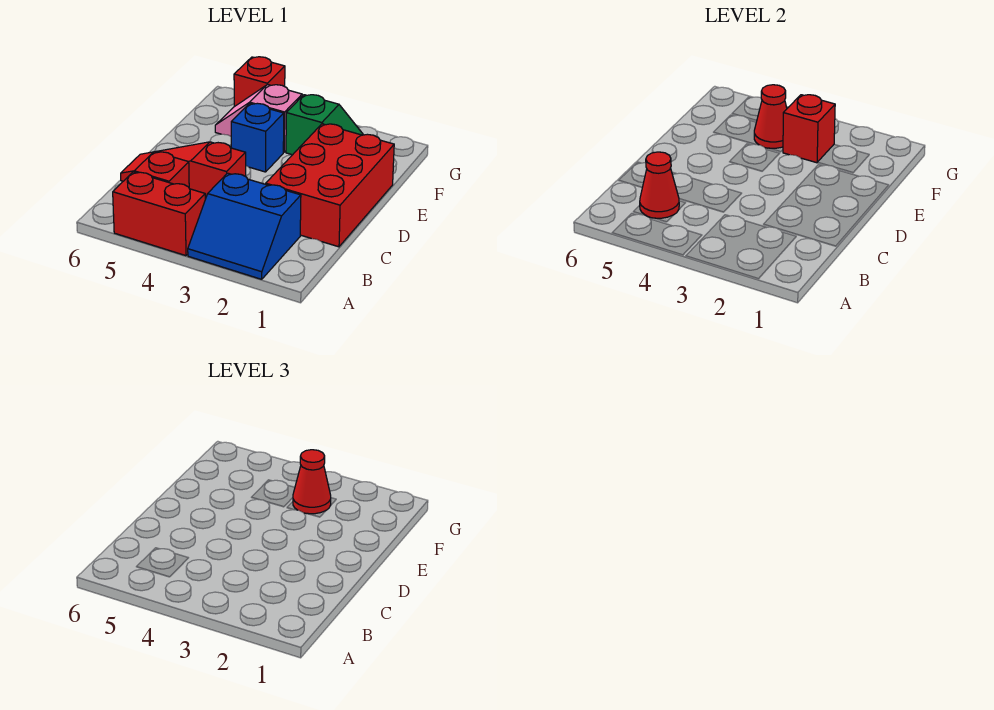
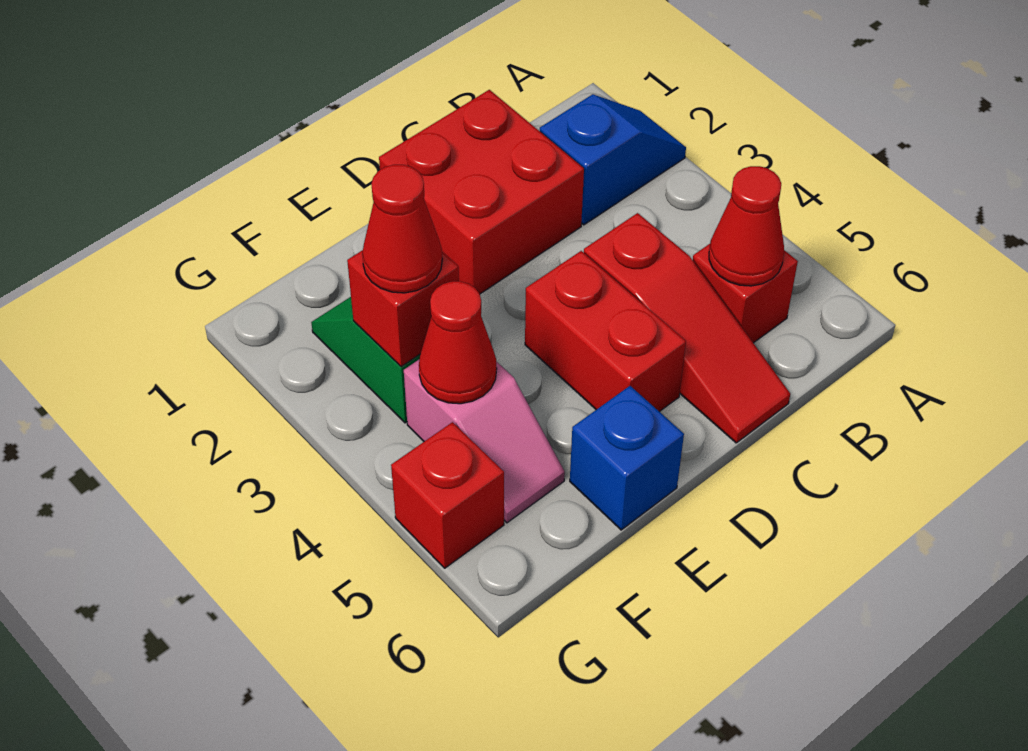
blue slope A2:B3 level 1 top B -> blue slope A2:B2 level 1 top B
red brick A4:A5 level 1 -> red brick D4:D5 level 1
red brick C1:E2 level 1 -> red brick C1:D2 level 1
blue brick E4 level 1 -> blue brick E6 level 1

